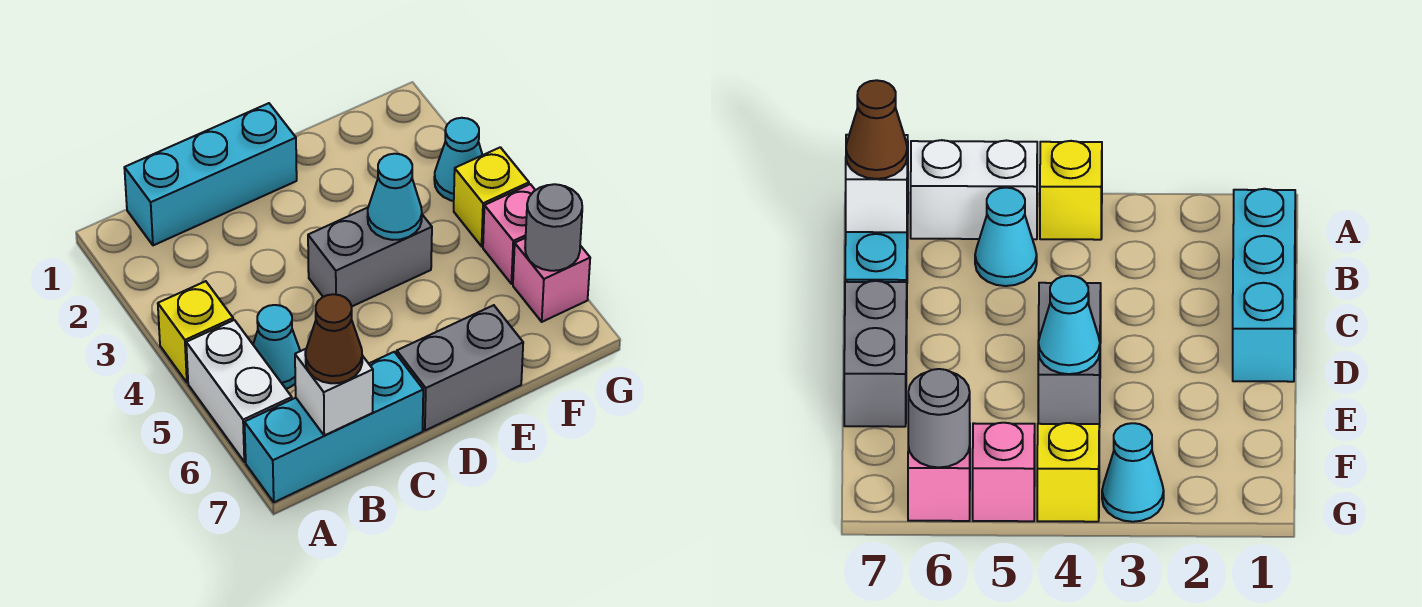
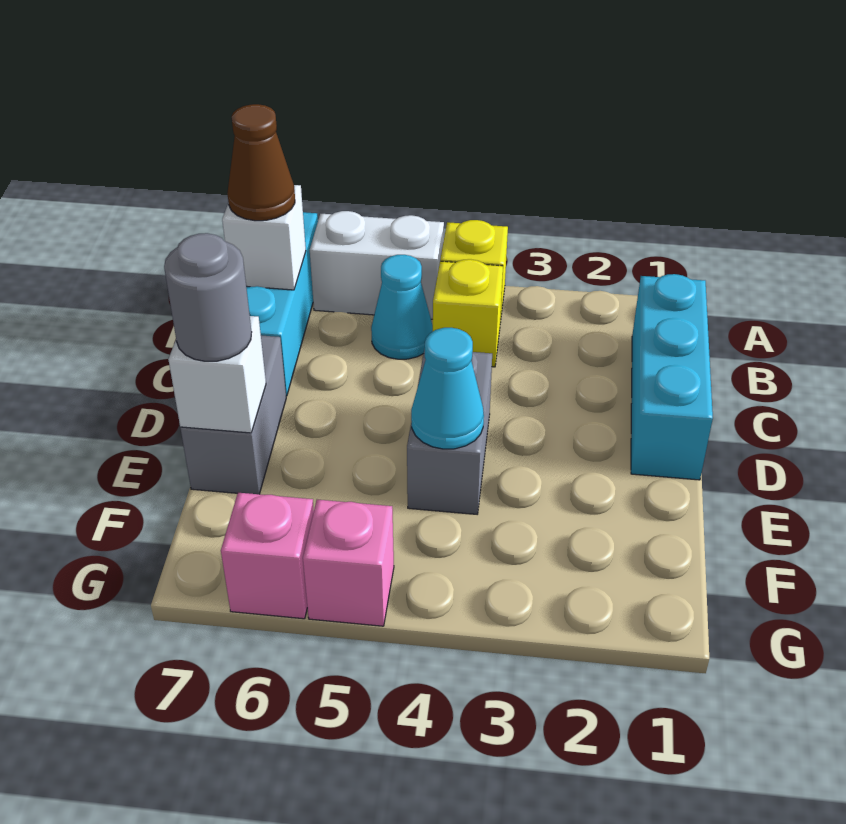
none -> white brick E7 level 2
cyan cone G3 level 1 -> none
yellow brick G4 level 1 -> yellow brick B4 level 1
grey round brick G6 level 2 -> grey round brick E7 level 3

